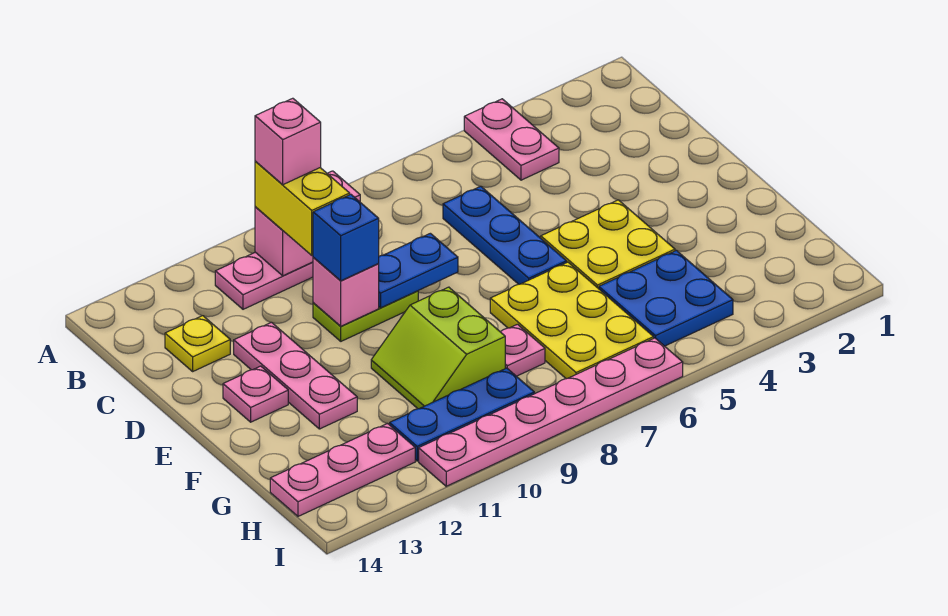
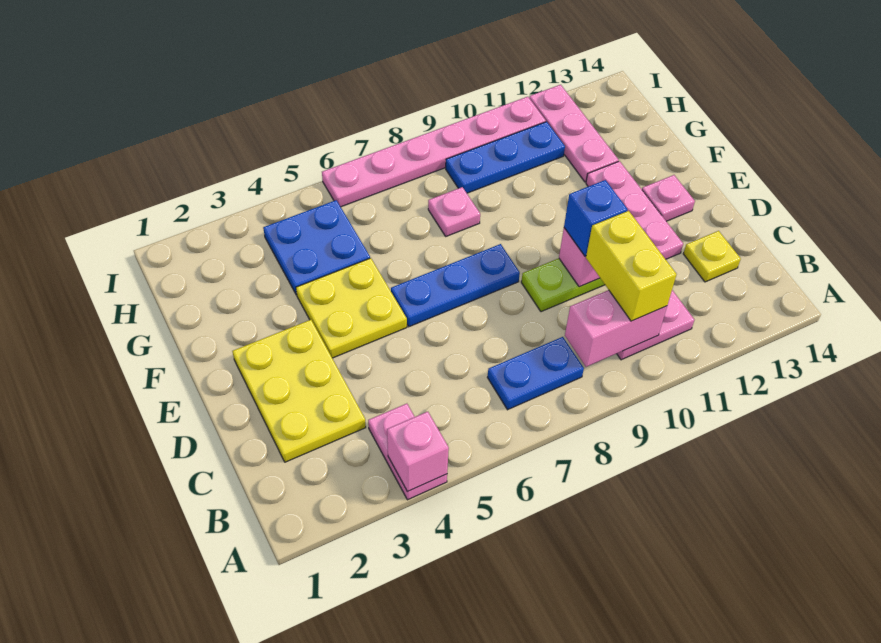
pink brick B10 level 4 -> pink brick A4 level 2
blue plate C6:E6 level 1 -> blue plate E6:E8 level 1
blue plate D8:D9 level 2 -> blue plate B7:B8 level 1
yellow plate F6:H7 level 1 -> yellow plate C2:E3 level 1
lime slope F9:G10 level 1 top 9 -> none
pink plate H12:H14 level 1 -> pink plate G12:I12 level 1

